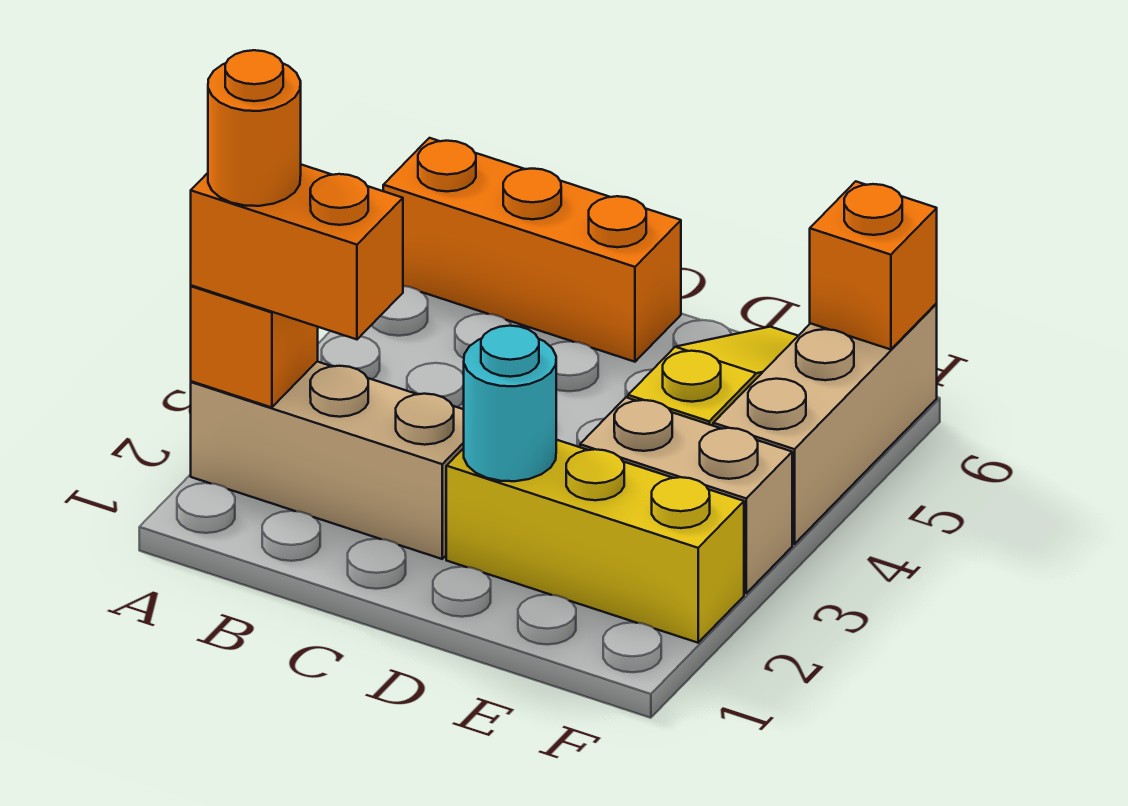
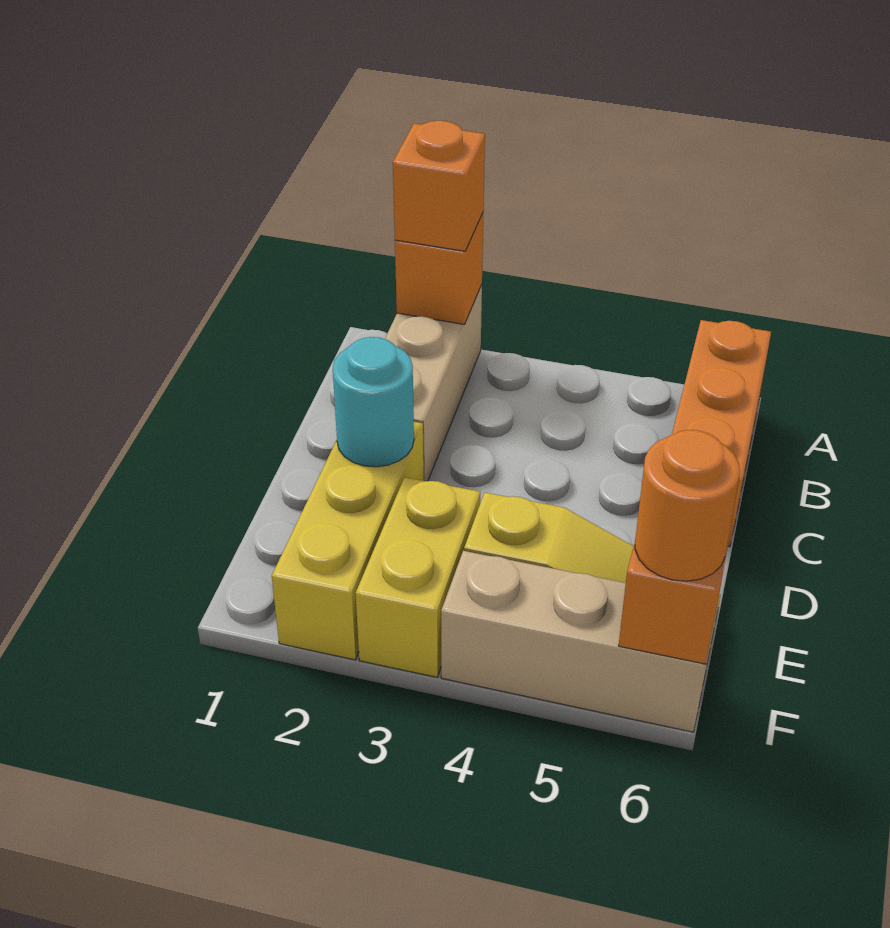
orange brick A2:B2 level 3 -> orange brick A2 level 3
orange round brick A2 level 4 -> orange round brick F6 level 3
tan brick E3:F3 level 1 -> yellow brick E3:F3 level 1

